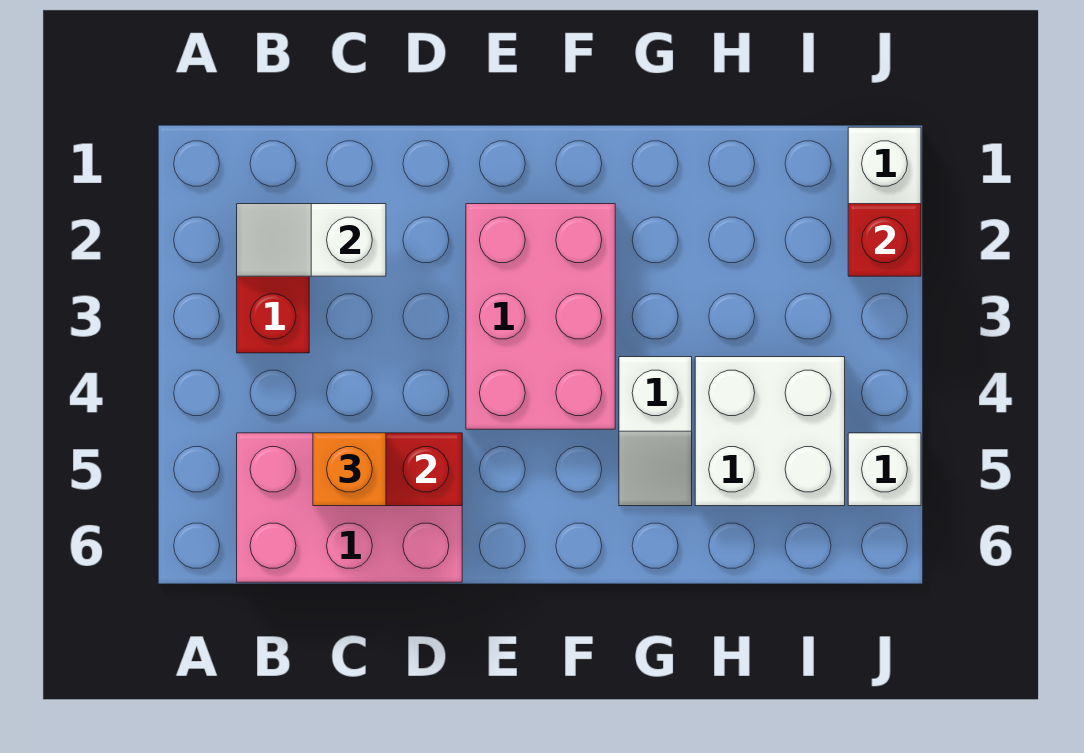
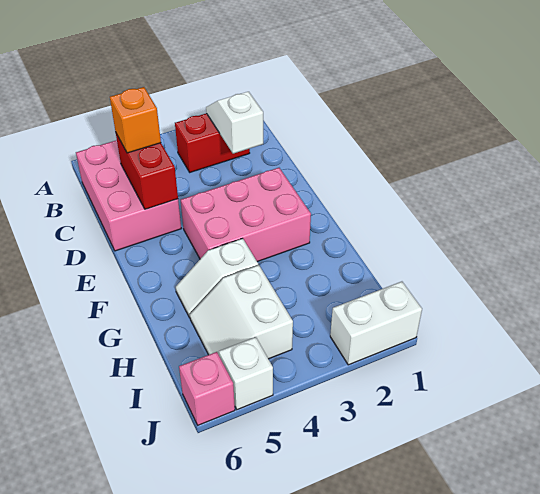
white brick H4:I5 level 1 -> white slope H4:I5 level 1 top 4
red brick J2 level 2 -> none
none -> pink brick J6 level 1

